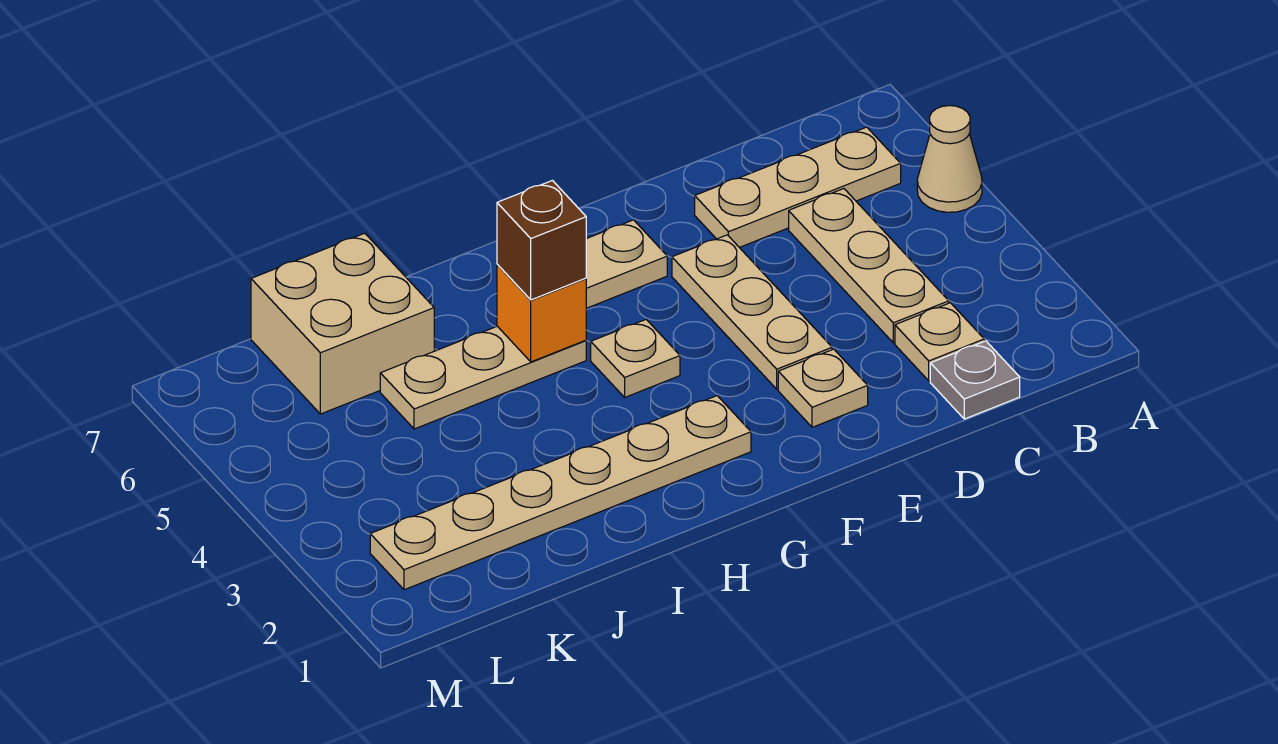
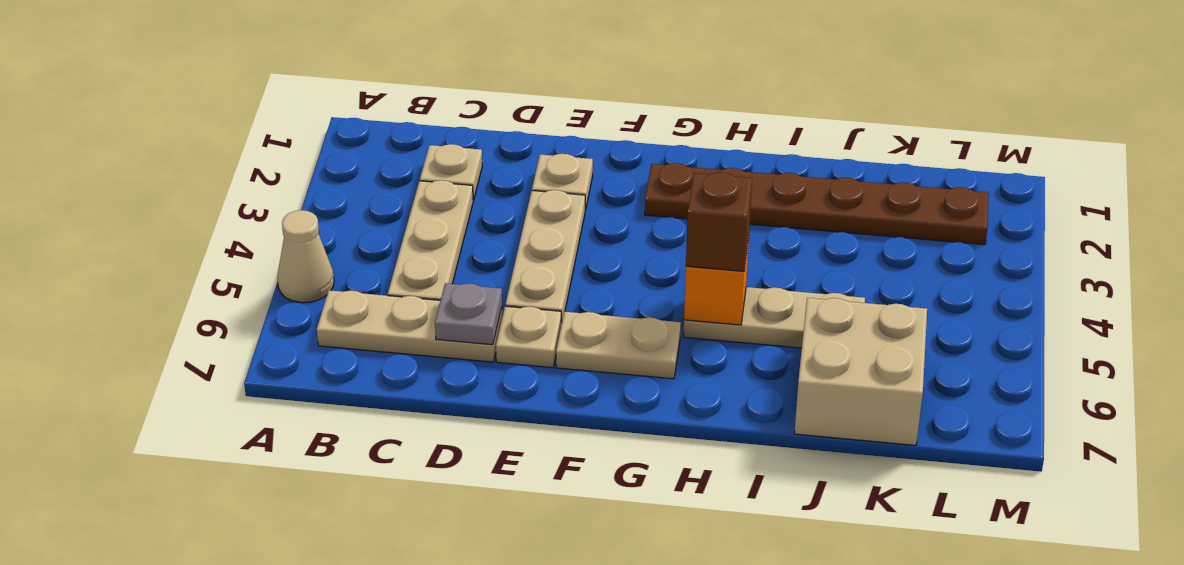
grey plate C1 level 1 -> grey plate D6 level 2
tan plate G2:L2 level 1 -> brown plate G2:L2 level 1
tan plate G4 level 1 -> tan plate E6 level 1

